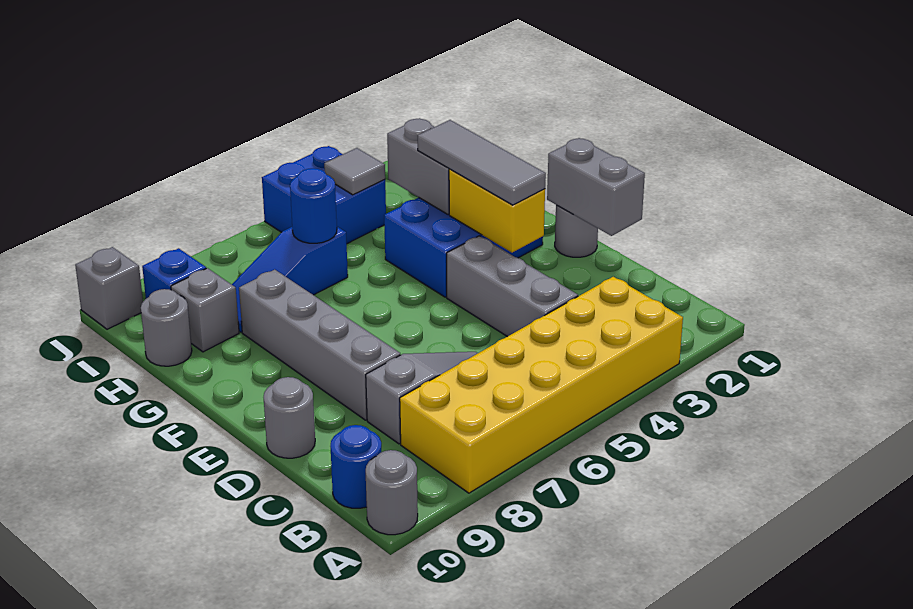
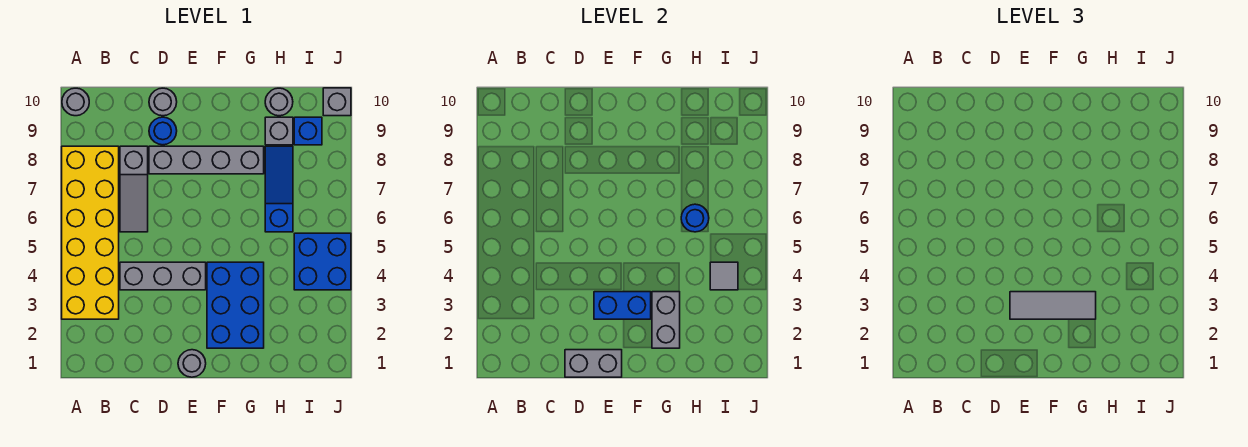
blue round brick B10 level 1 -> blue round brick D9 level 1
yellow brick E3:F3 level 2 -> blue brick E3:F3 level 2
grey brick G3:H3 level 2 -> grey brick G2:G3 level 2

